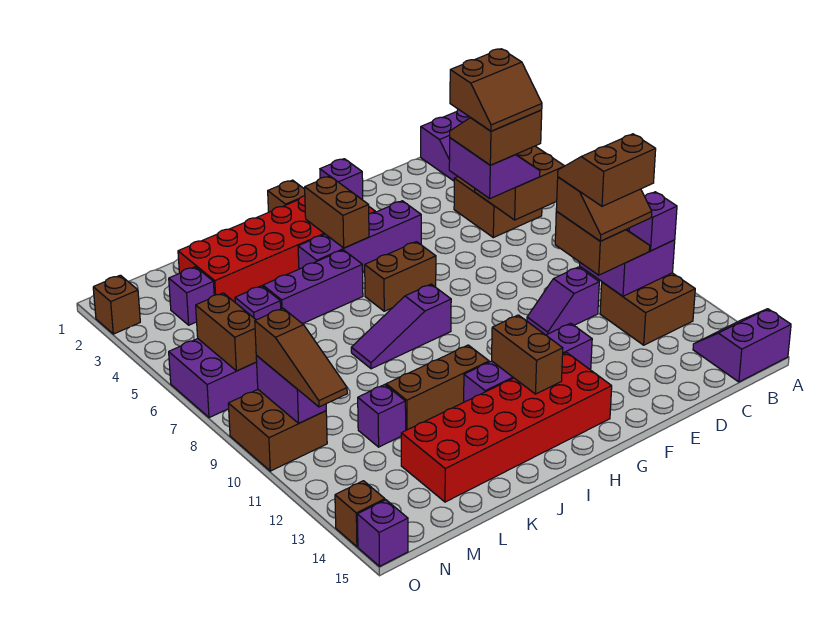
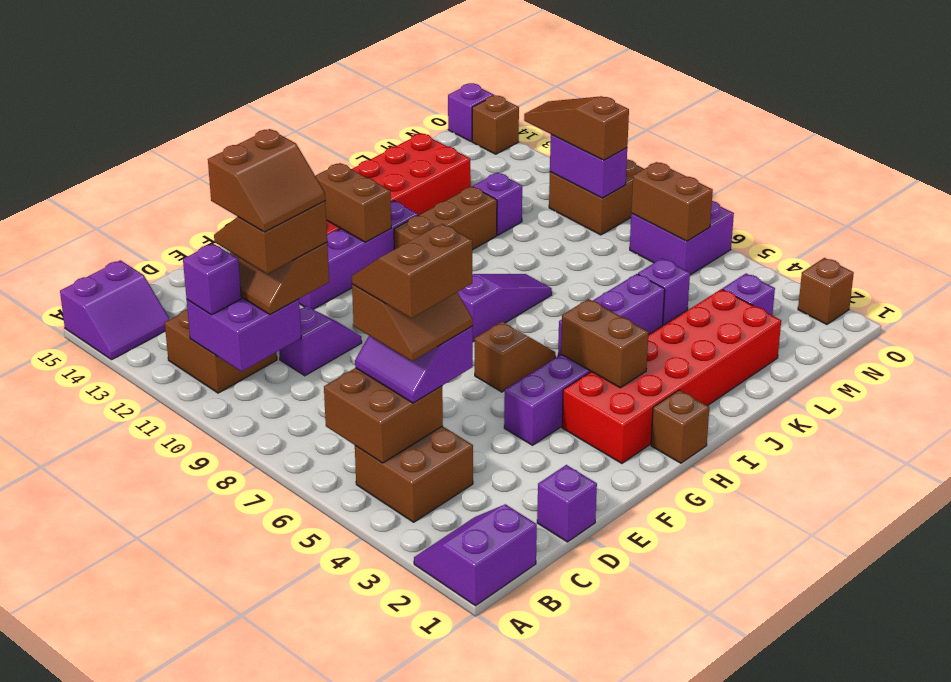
purple brick F1 level 1 -> purple brick D1 level 1
brown brick G6:H6 level 1 -> brown slope G6:H6 level 1 top G

